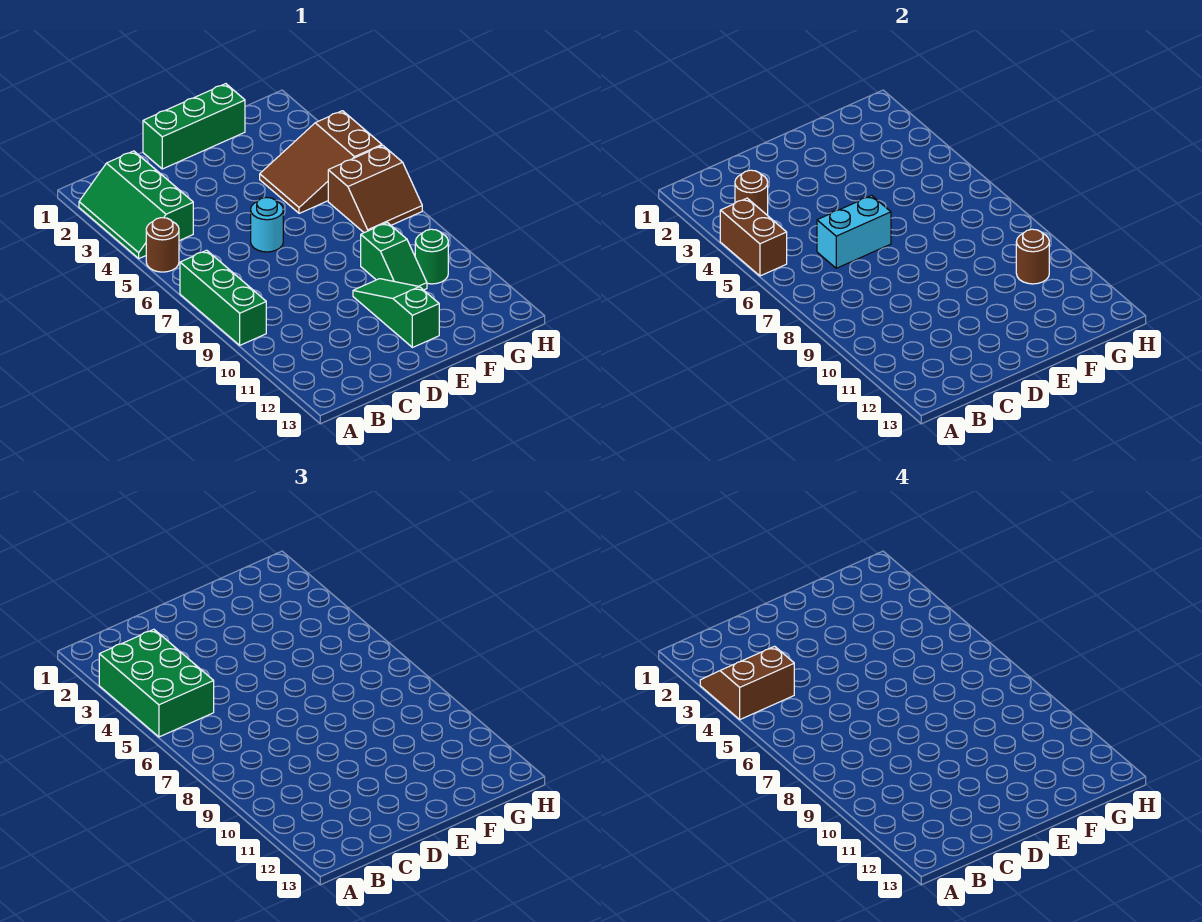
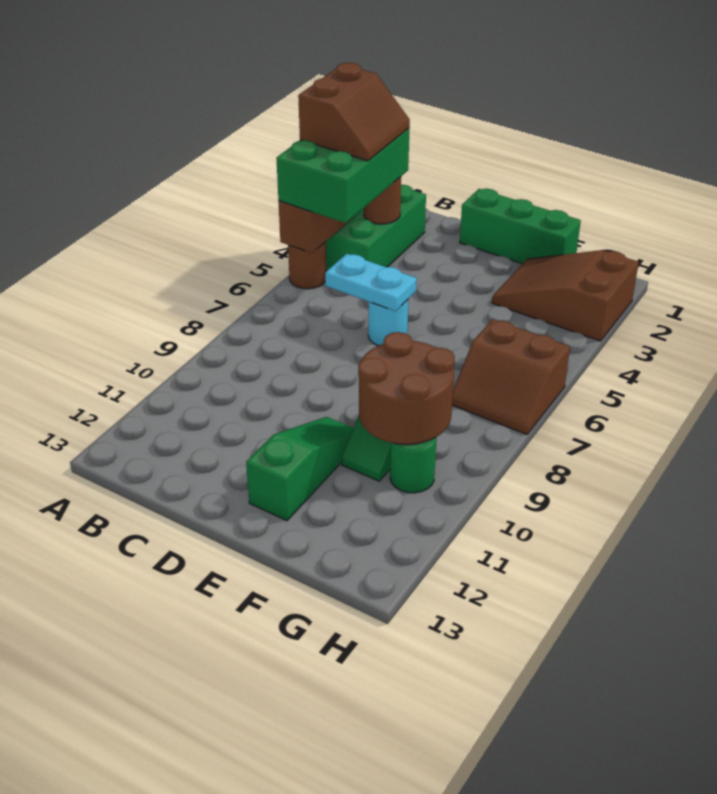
brown slope A3:B4 level 4 top 4 -> brown slope A3:B4 level 4 top A
green brick A7:A9 level 1 -> none
cyan brick C6:D6 level 2 -> cyan plate C6:D6 level 2
brown slope F4:H5 level 1 top H -> brown slope F2:H3 level 1 top H
brown round brick G10 level 2 -> brown round brick F9:G10 level 2

